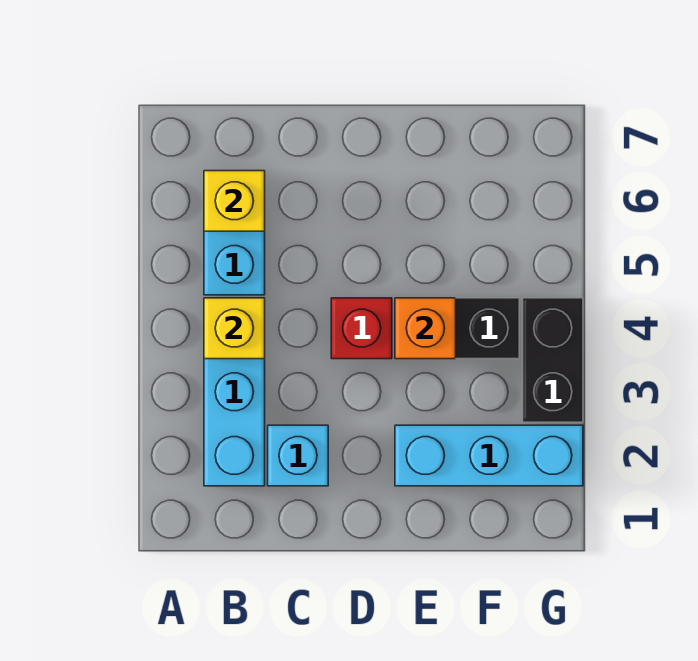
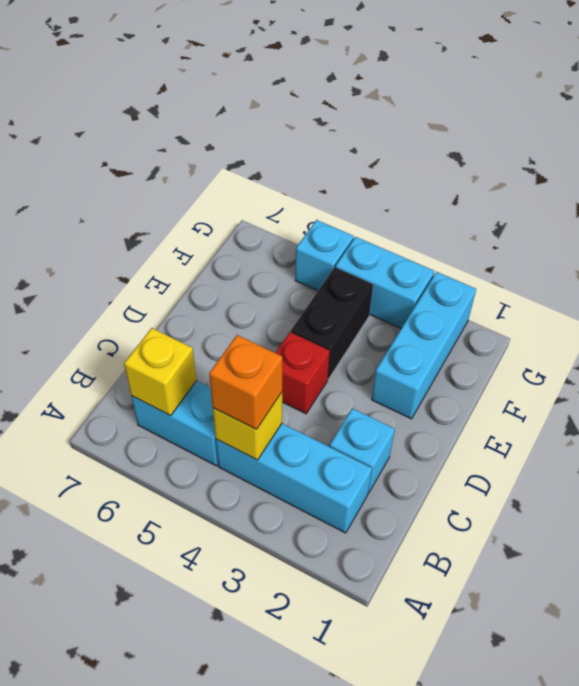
orange brick E4 level 2 -> orange brick B4 level 3
black brick G3:G4 level 1 -> cyan brick G3:G4 level 1
none -> cyan brick G5 level 1

